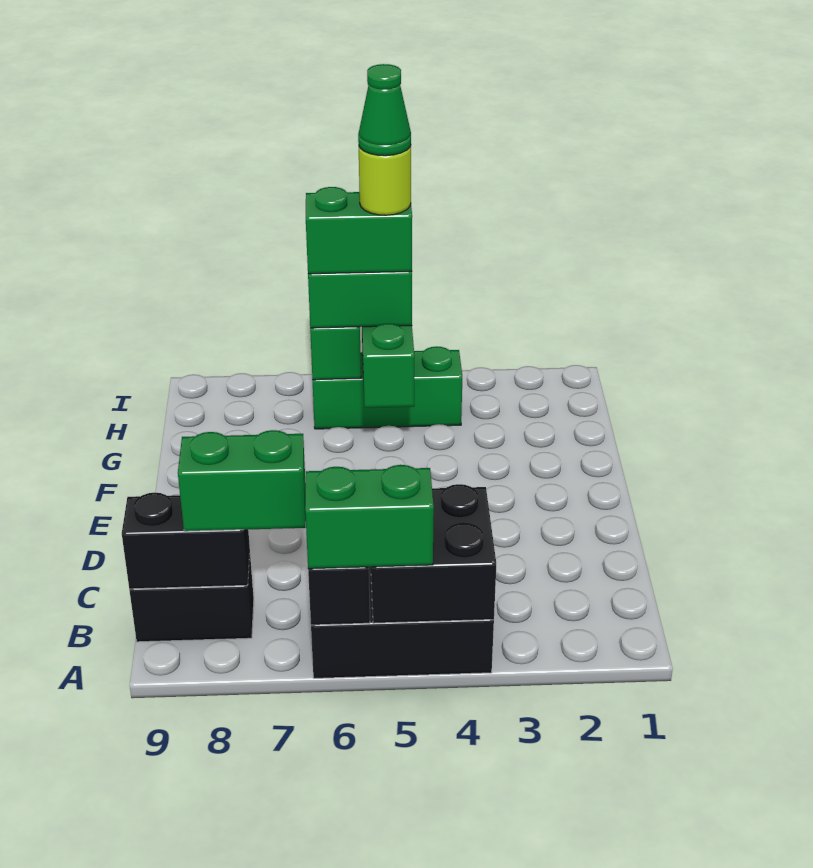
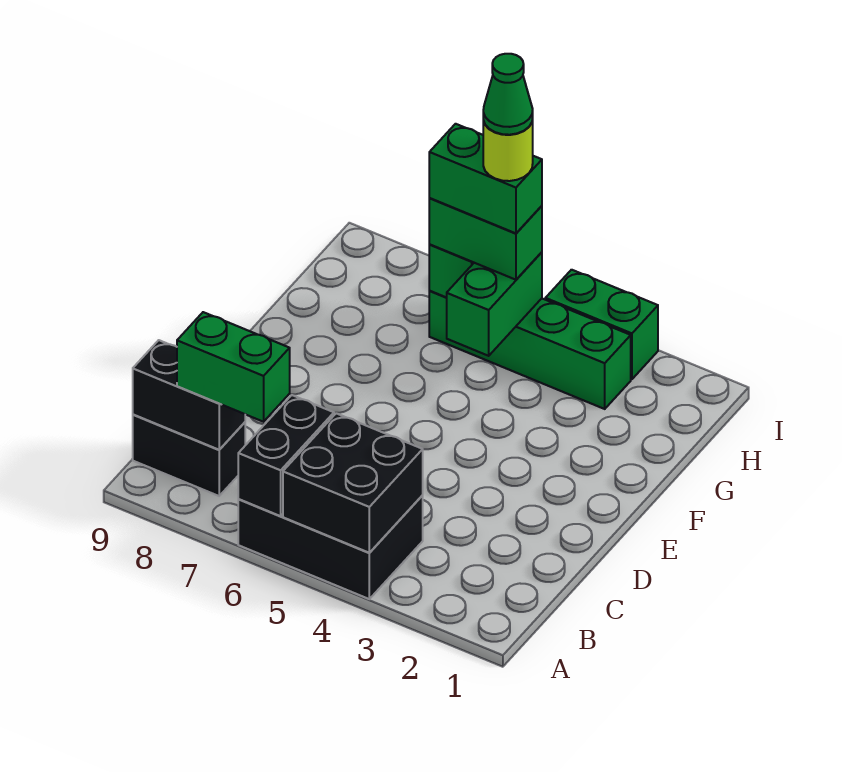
green brick A5:A6 level 3 -> green brick I3:I4 level 1
green brick H4:H6 level 1 -> green brick H3:H6 level 1

